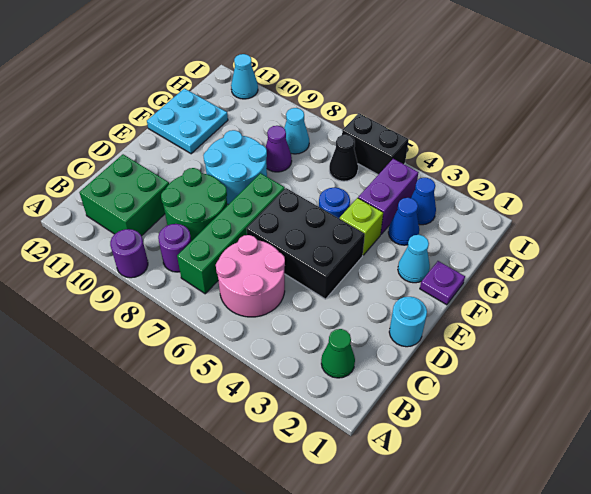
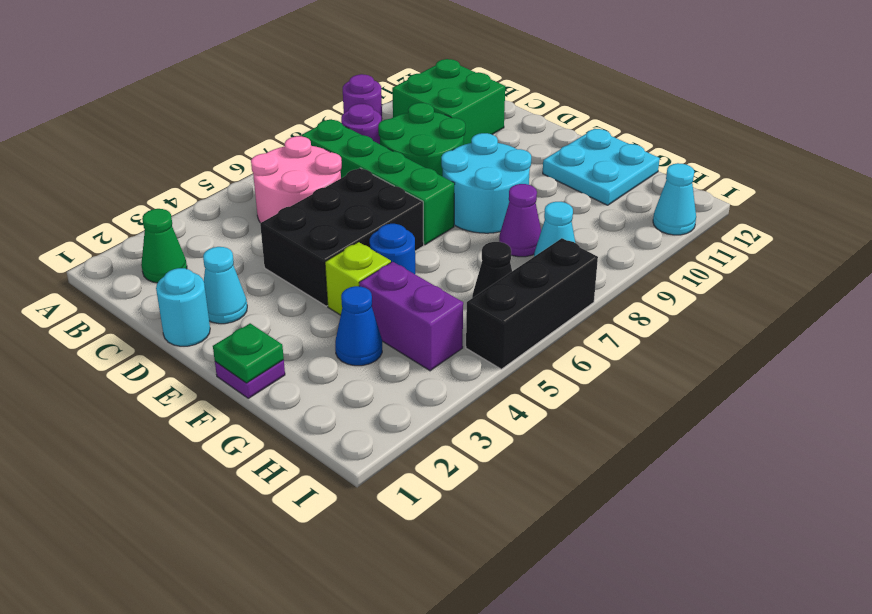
none -> green plate F1 level 2
cyan cone F2 level 1 -> cyan cone D2 level 1
blue cone H3 level 1 -> none
black brick I5:I6 level 1 -> black brick I5:I7 level 1

